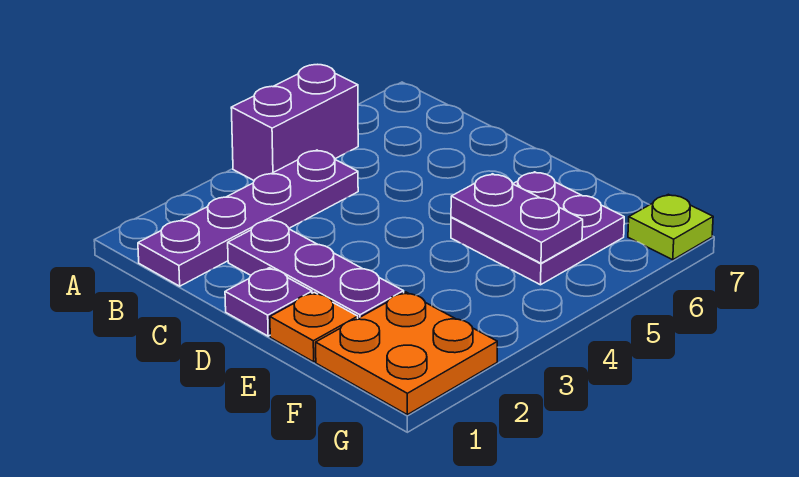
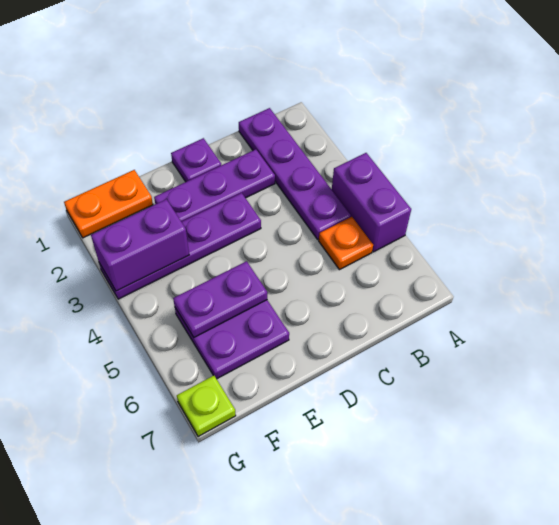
none -> purple plate D3:G3 level 1
orange plate E1 level 1 -> orange plate B5 level 1
orange plate F1:G2 level 1 -> orange plate F1:G1 level 1
none -> purple brick F3:G3 level 2

